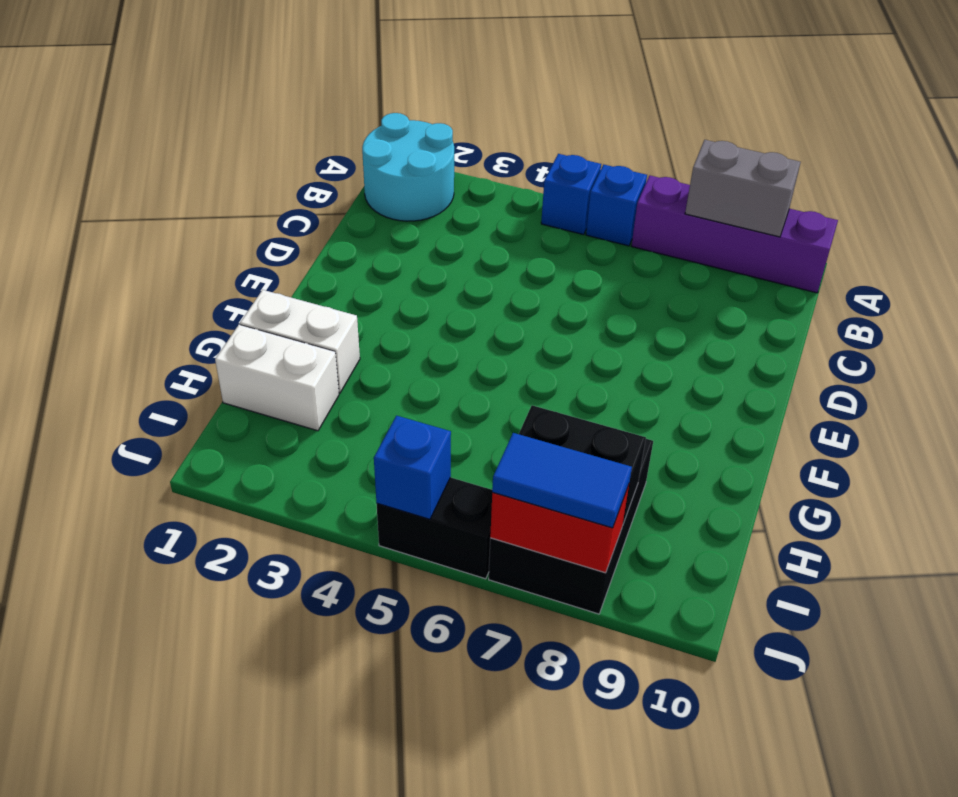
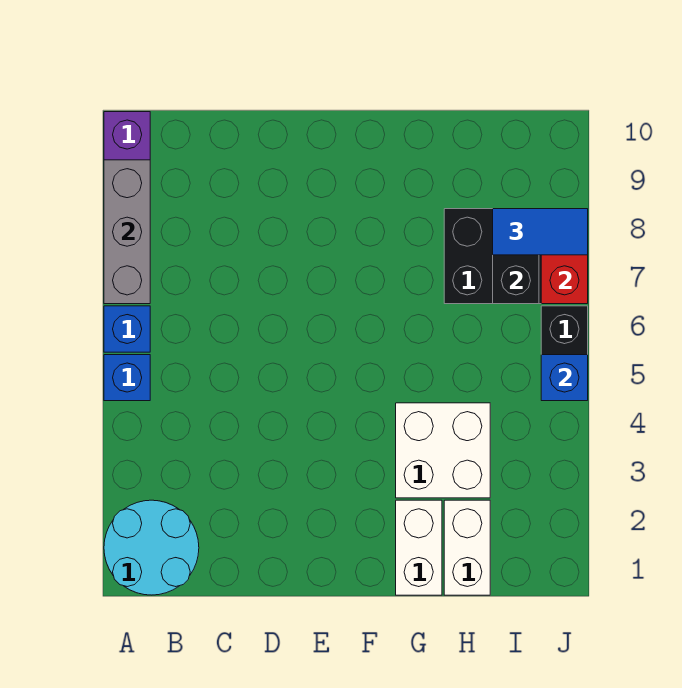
grey brick A8:A9 level 2 -> grey brick A7:A9 level 2
none -> white brick G3:H4 level 1
blue tile J7:J8 level 3 -> blue tile I8:J8 level 3

